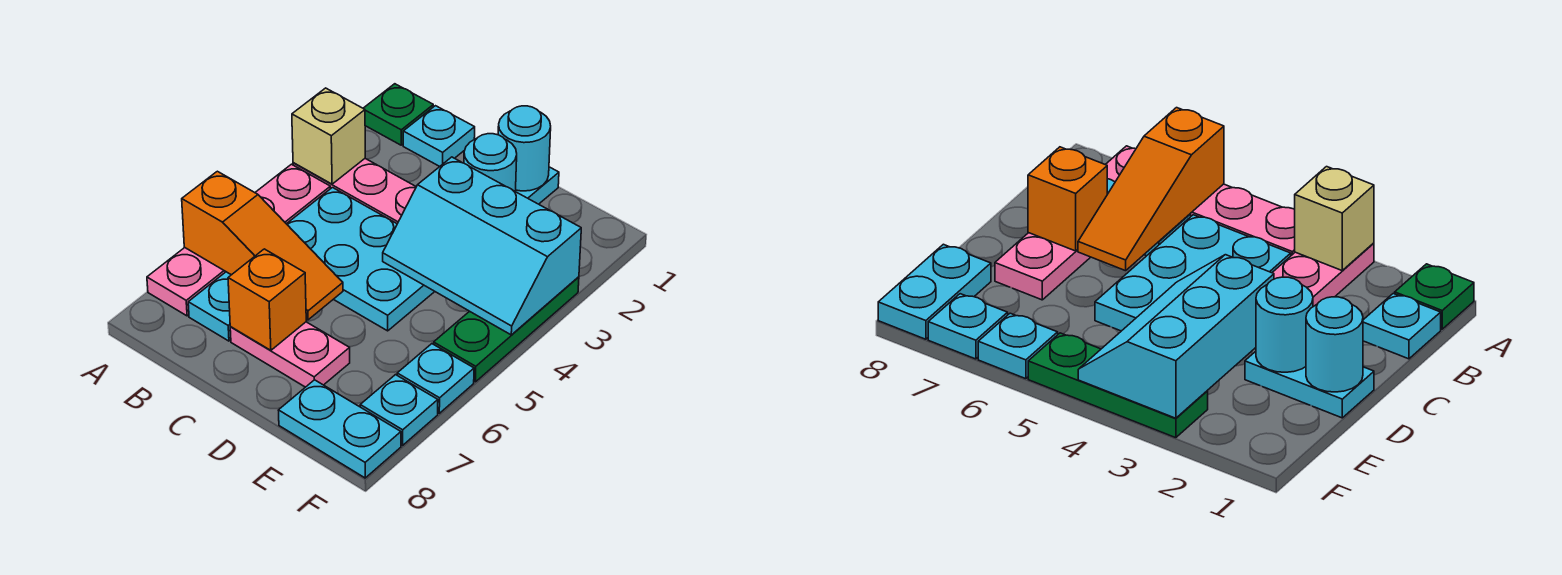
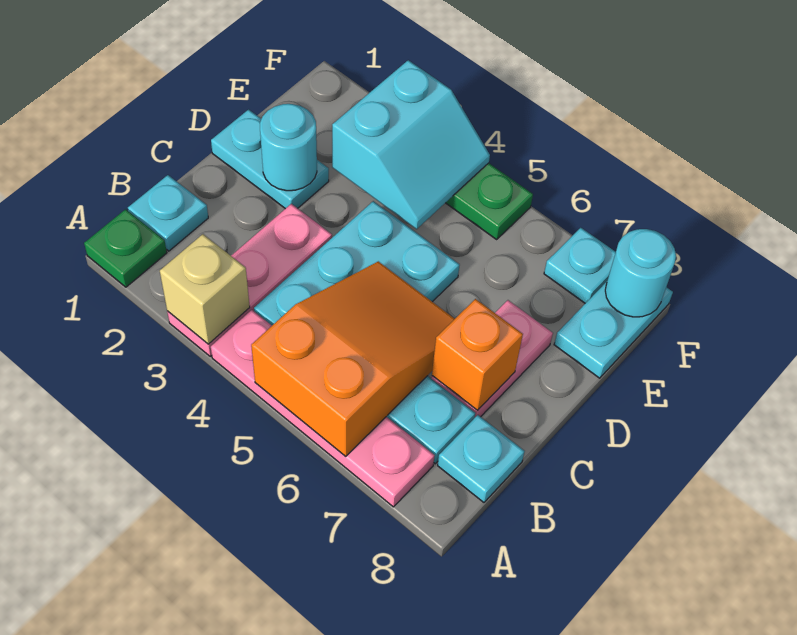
orange slope A6:C6 level 2 top A -> orange slope A5:C6 level 2 top A
cyan round brick D1 level 2 -> cyan round brick F8 level 2
cyan slope D3:F4 level 2 top 3 -> cyan slope E3:F4 level 2 top 3
cyan plate F6 level 1 -> cyan plate B8 level 1

